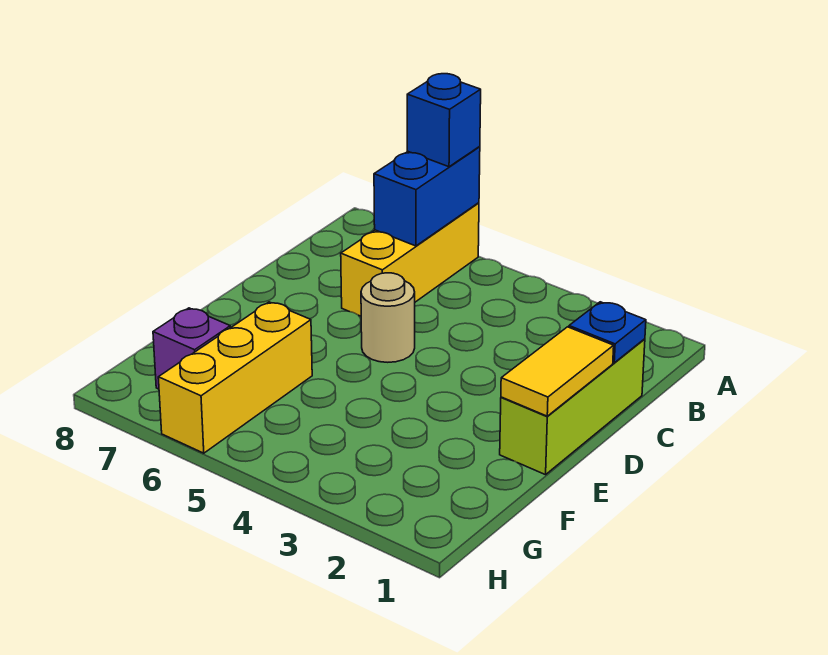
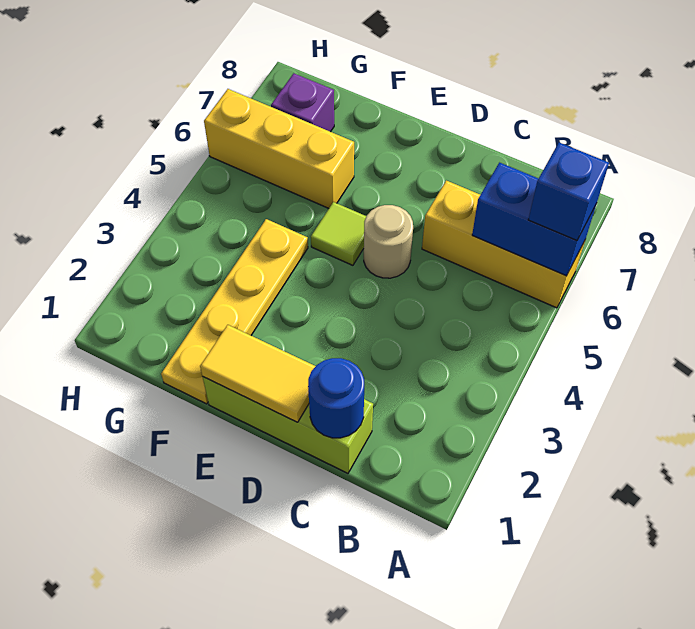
blue plate C1 level 2 -> blue round brick C1 level 2
none -> lime tile E5 level 1
none -> yellow plate F1:F4 level 1

